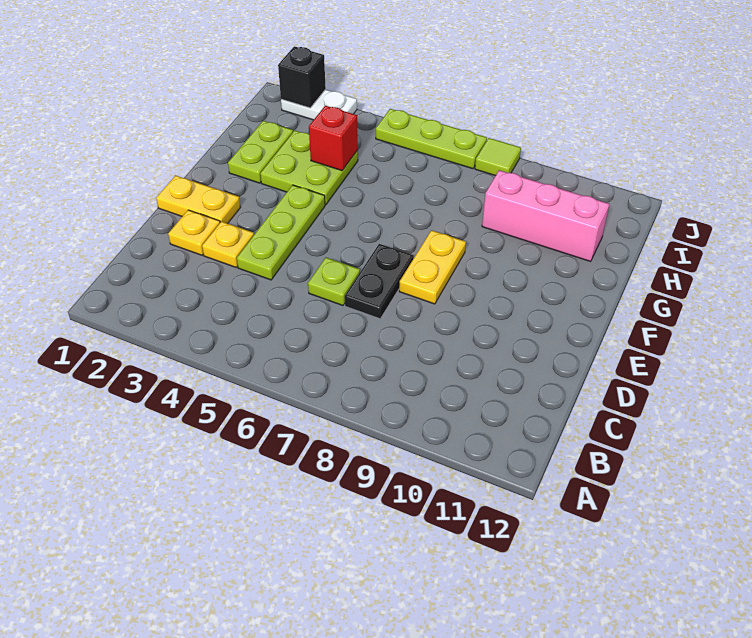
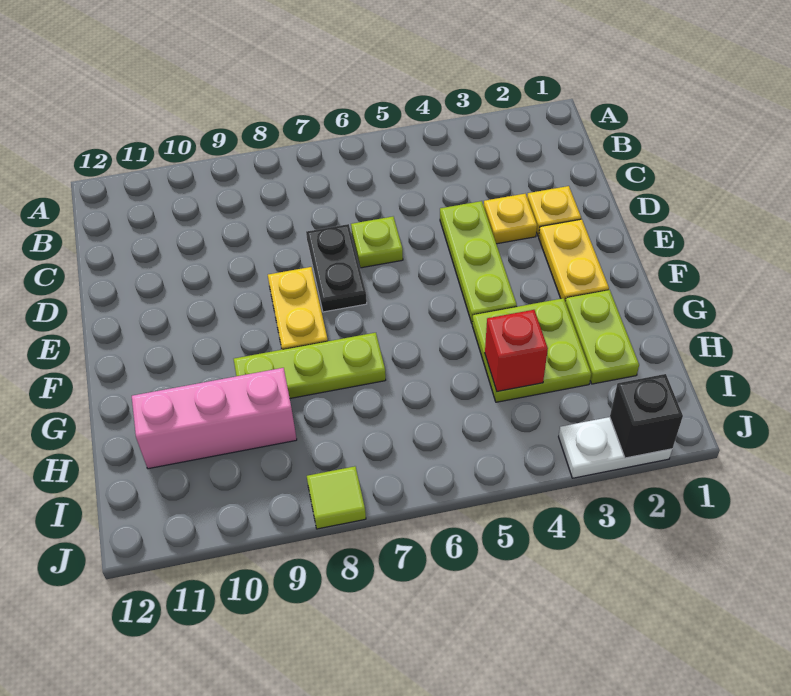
yellow plate E1:E2 level 1 -> yellow plate E2:F2 level 1
lime plate J5:J7 level 1 -> lime plate G7:G9 level 1

